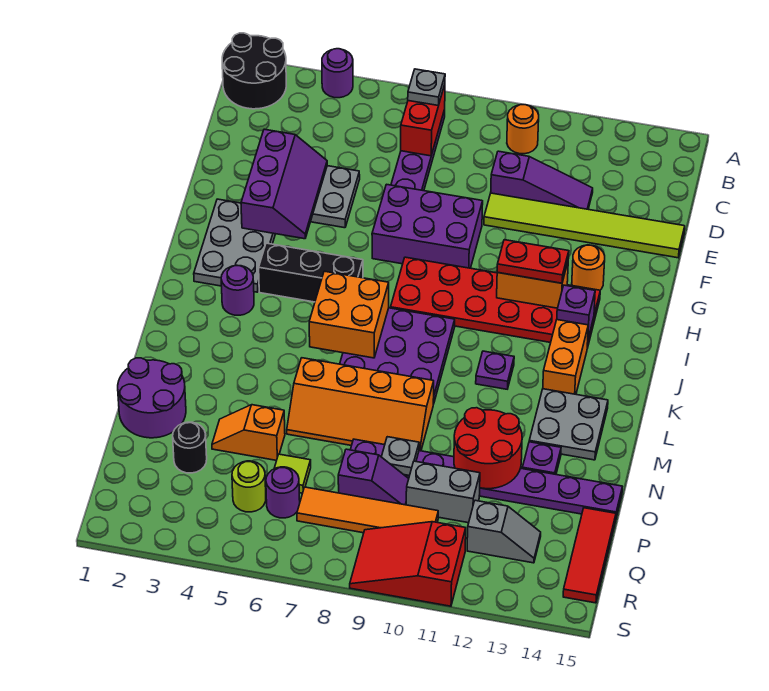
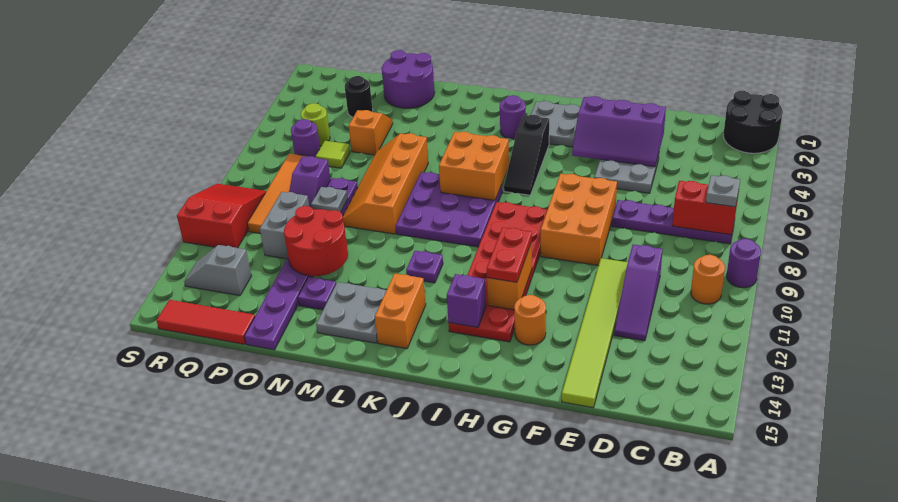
purple round brick A4 level 1 -> purple round brick A9 level 1
purple brick F7:G9 level 1 -> orange brick F7:G9 level 1
black brick I4:I6 level 1 -> black slope I4:I6 level 1 top 4
orange brick J13:K13 level 1 -> orange brick K13:K14 level 1
grey slope Q12:Q13 level 1 top 12 -> grey slope Q13:R13 level 1 top Q

